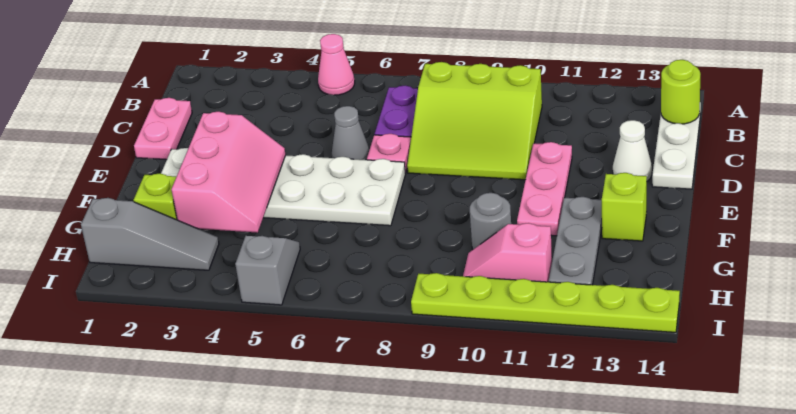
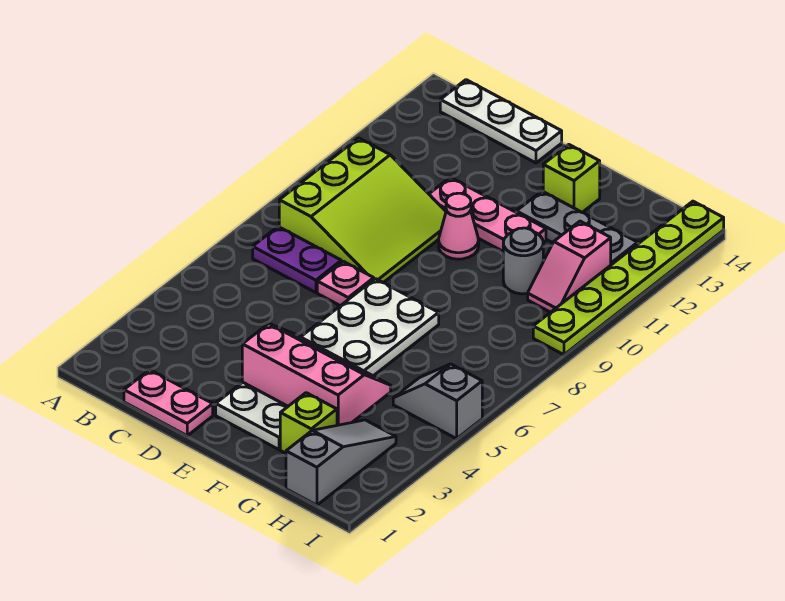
pink cone A5 level 1 -> pink cone E10 level 1
lime round brick B14 level 2 -> none
grey cone D6 level 1 -> none
white cone D13 level 1 -> none

